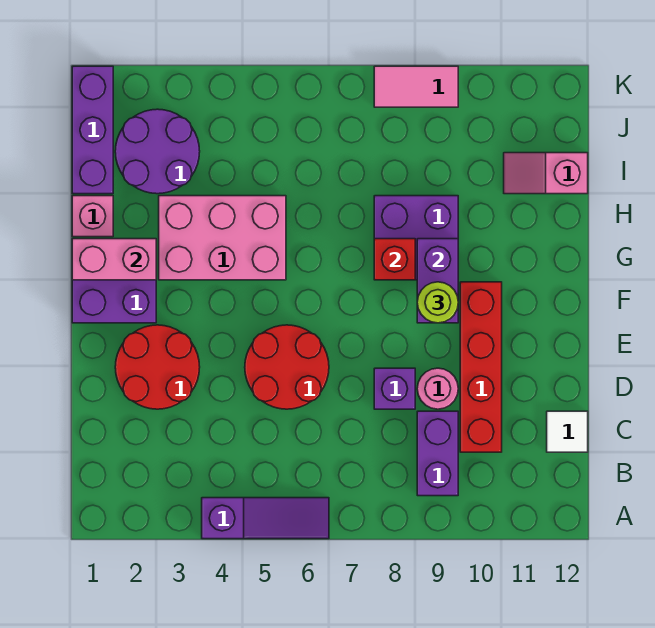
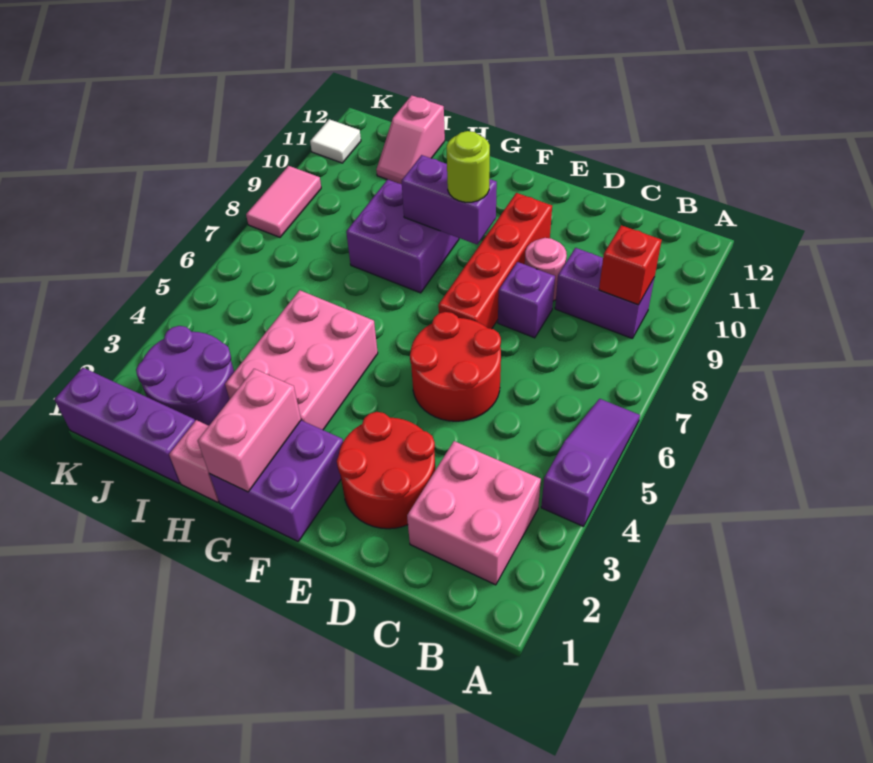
none -> pink brick B2:C3 level 1
red brick C10:F10 level 1 -> red brick E7:E10 level 1
white tile C12 level 1 -> white tile K11 level 1
red brick G8 level 2 -> red brick B9 level 2

